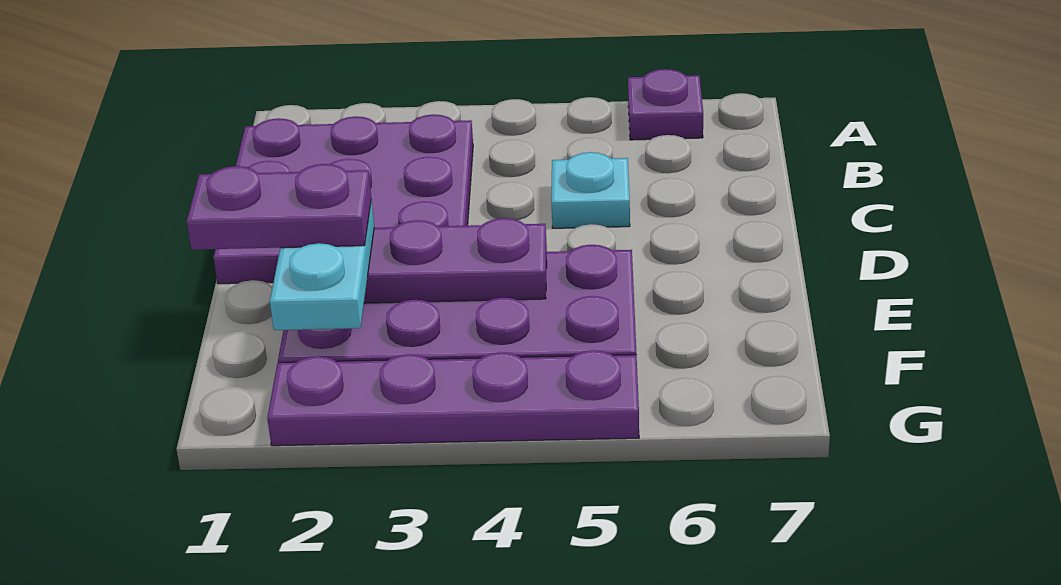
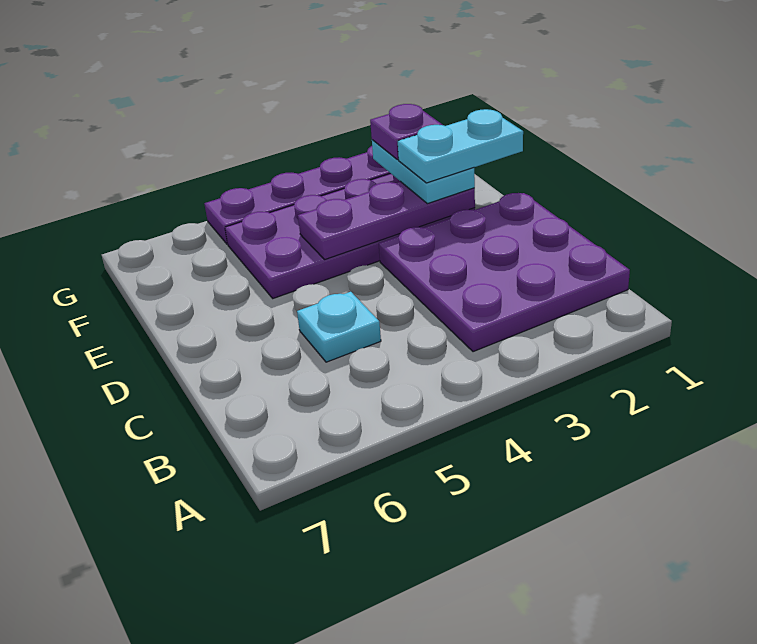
purple plate A6 level 1 -> purple plate F2 level 4
purple plate E1:E2 level 4 -> cyan plate E1:E2 level 4

